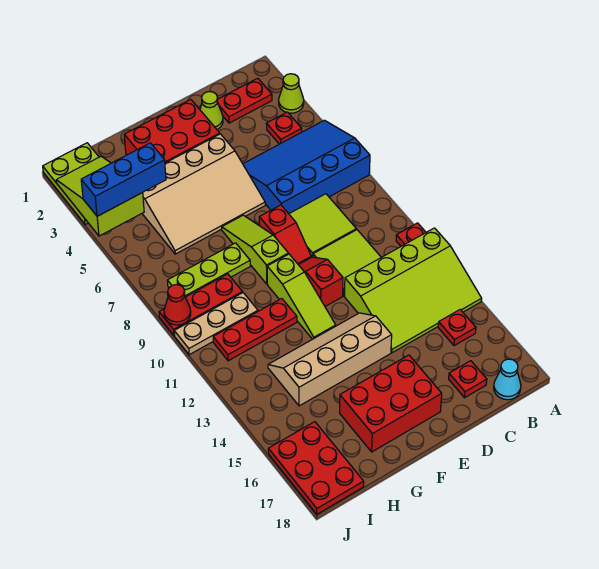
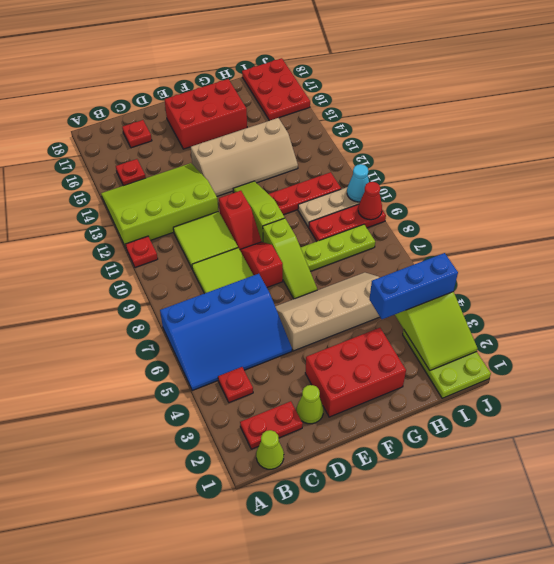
lime cone A3 level 1 -> lime cone B1 level 1
cyan cone B18 level 1 -> cyan cone J10 level 2
tan slope E4:H6 level 1 top 4 -> tan slope E5:H6 level 1 top 5

